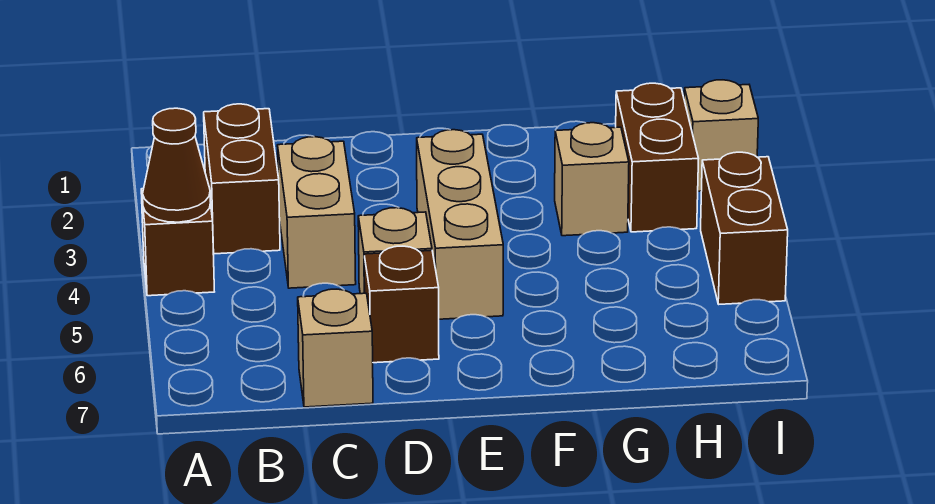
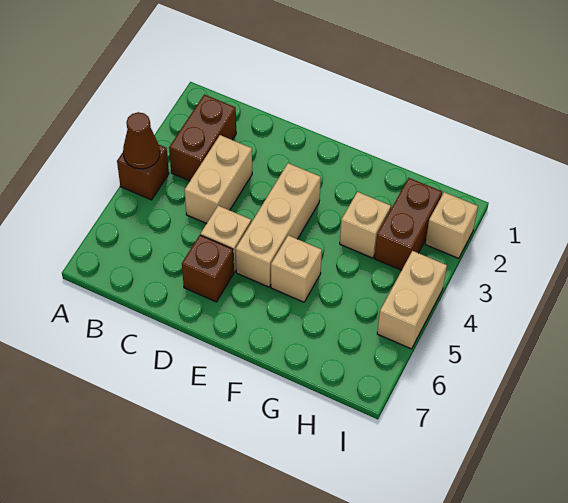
tan brick C7 level 1 -> tan brick F5 level 1
brown brick I4:I5 level 1 -> tan brick I4:I5 level 1

